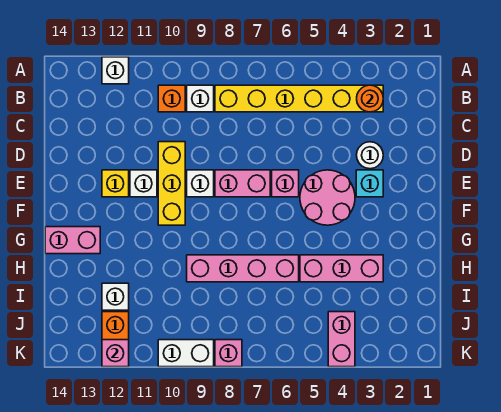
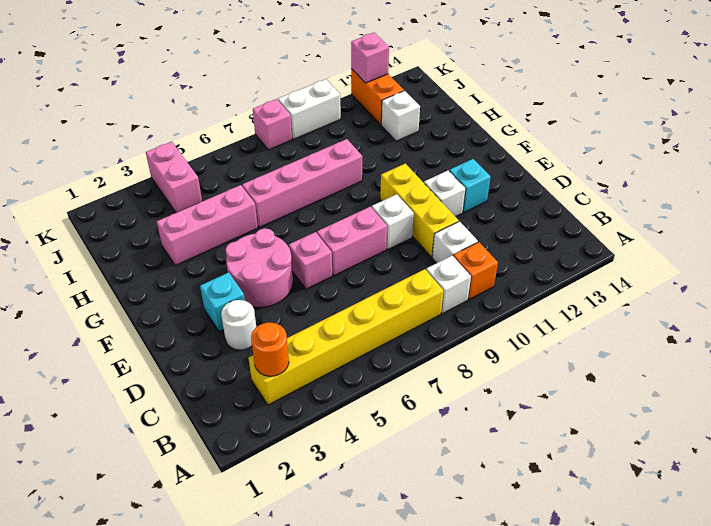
white brick A12 level 1 -> white brick C10 level 1
yellow brick E12 level 1 -> cyan brick E12 level 1
pink brick G13:G14 level 1 -> none

